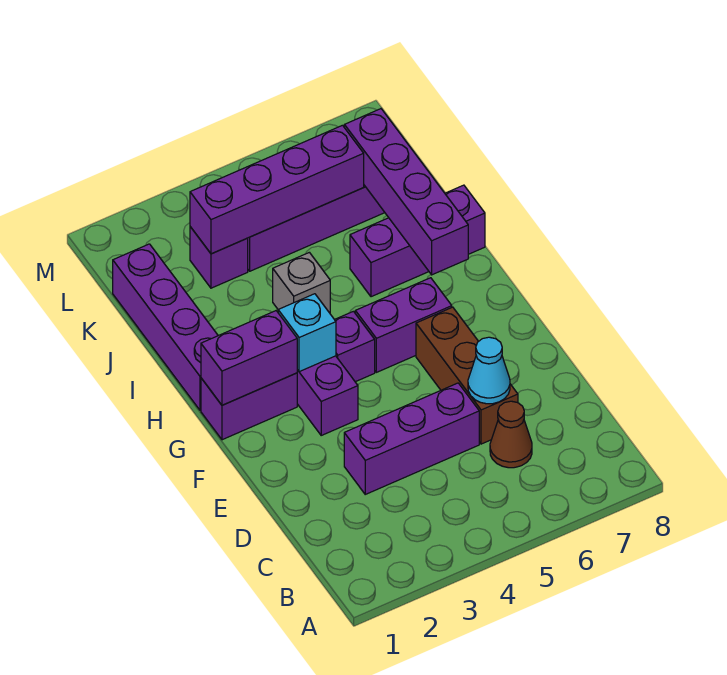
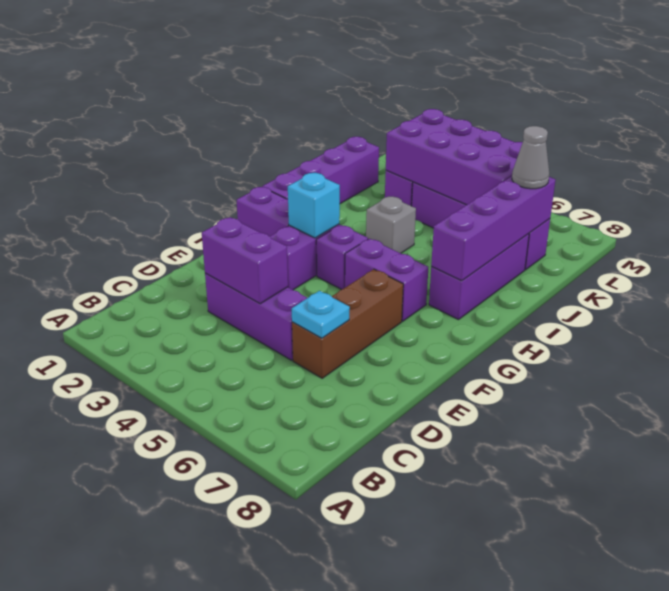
brown cone C6 level 1 -> none
cyan cone D6 level 2 -> cyan plate D6 level 2
purple brick G1:G2 level 2 -> purple brick D3:D4 level 2
purple brick I6:I8 level 1 -> purple brick H7:J7 level 1
purple brick K3:K6 level 2 -> purple brick K3:L6 level 2
none -> grey cone K7 level 3

